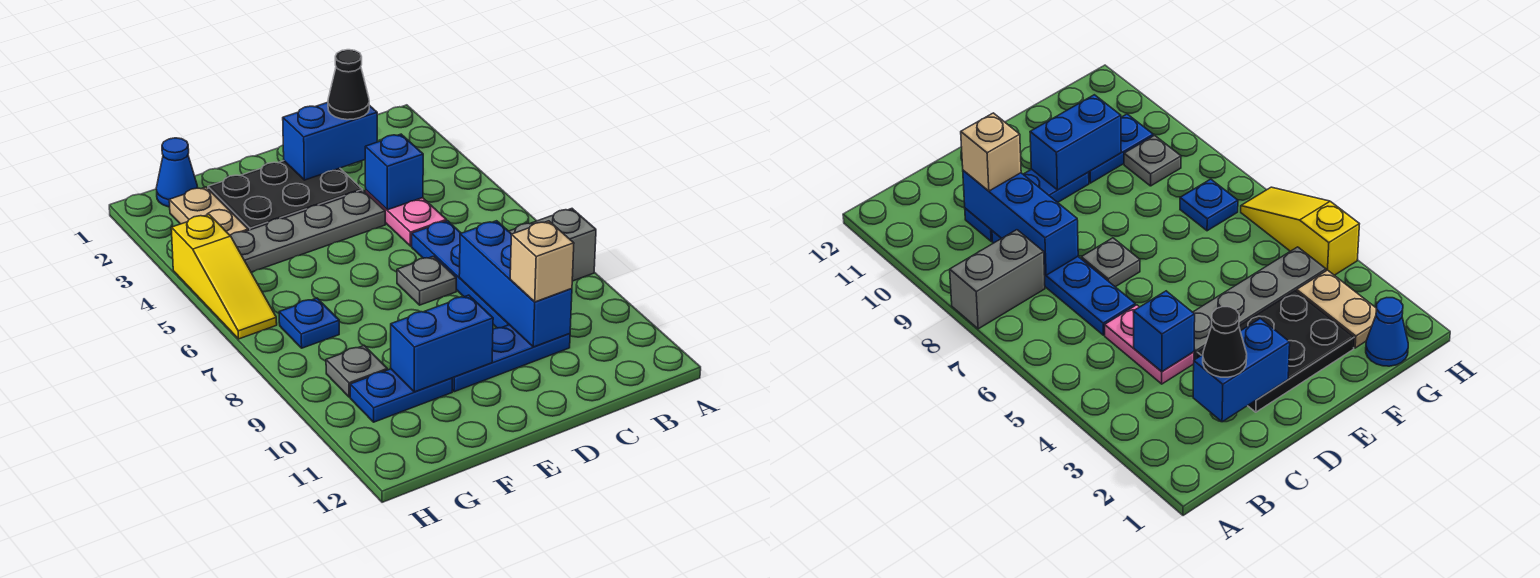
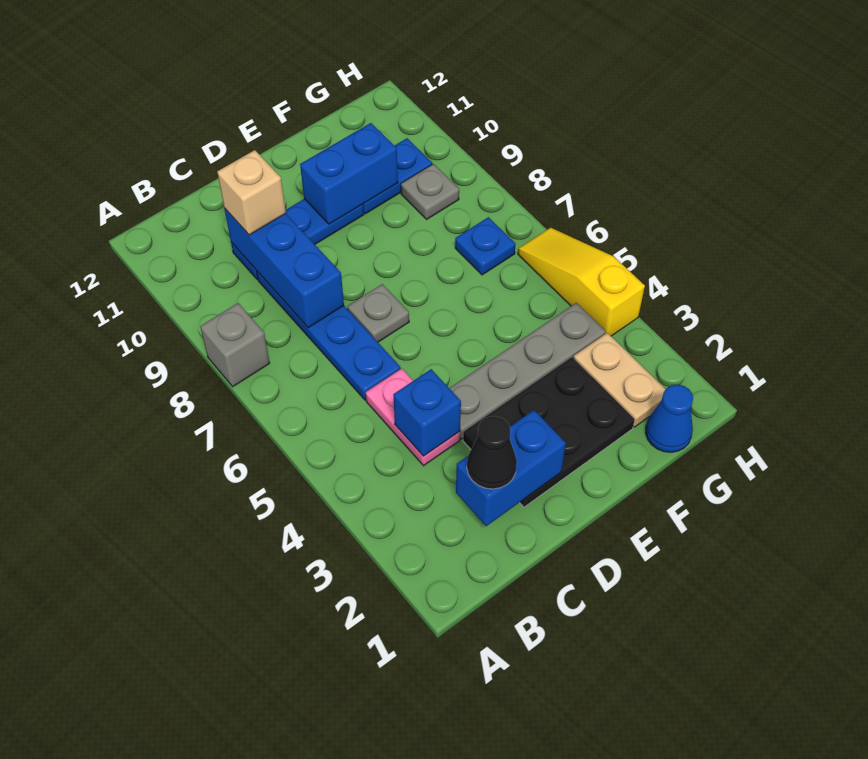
grey brick A8:B8 level 1 -> grey brick A8 level 1

